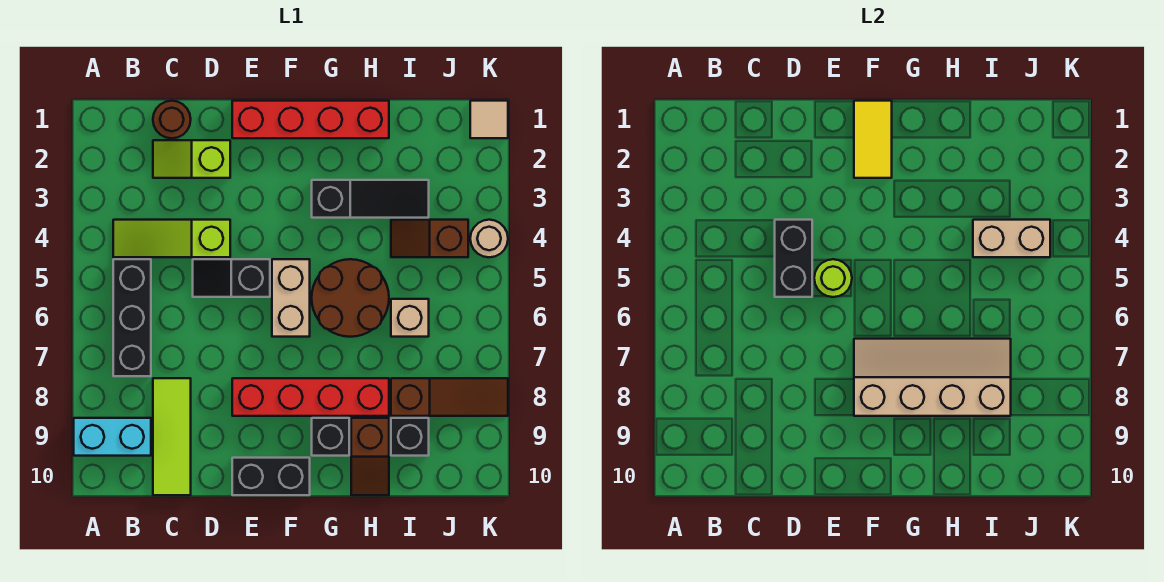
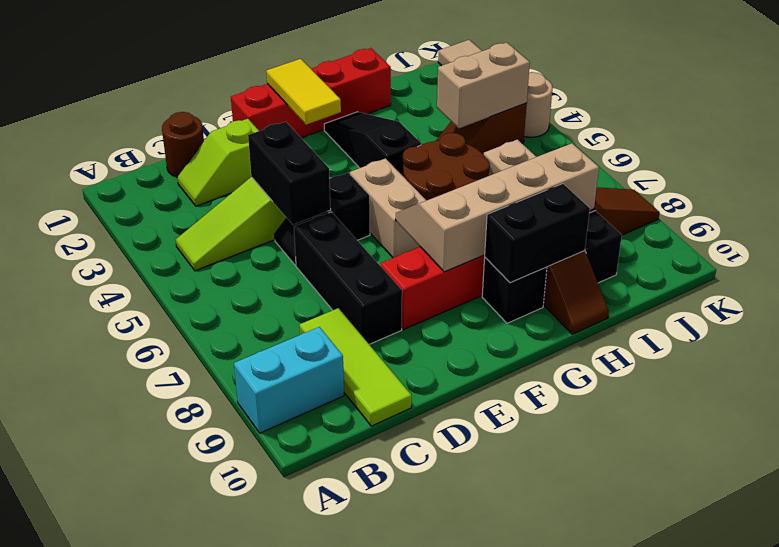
black brick B5:B7 level 1 -> black brick D6:D8 level 1
lime round brick E5 level 2 -> none
black brick E10:F10 level 1 -> black brick G9:H9 level 2
black slope G3:I3 level 1 top G -> black slope G2:G4 level 1 top 4

